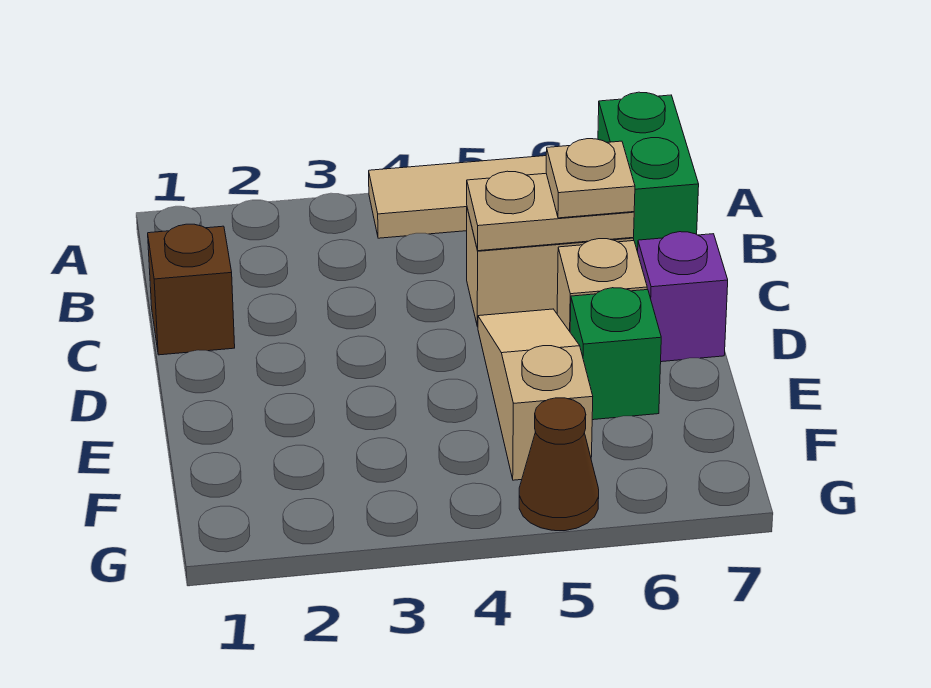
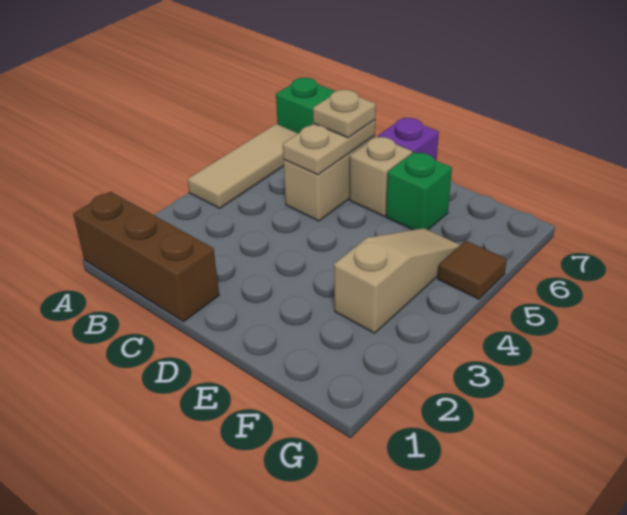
brown brick C1 level 1 -> brown brick A1:C1 level 1
tan slope D5:F5 level 1 top F -> tan slope F3:F5 level 1 top 3
brown cone G5 level 1 -> brown tile G5 level 1

